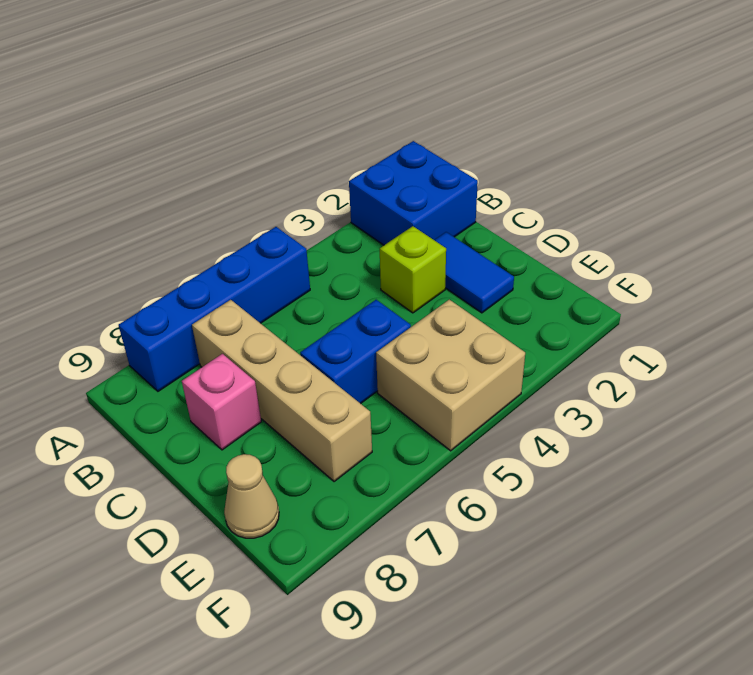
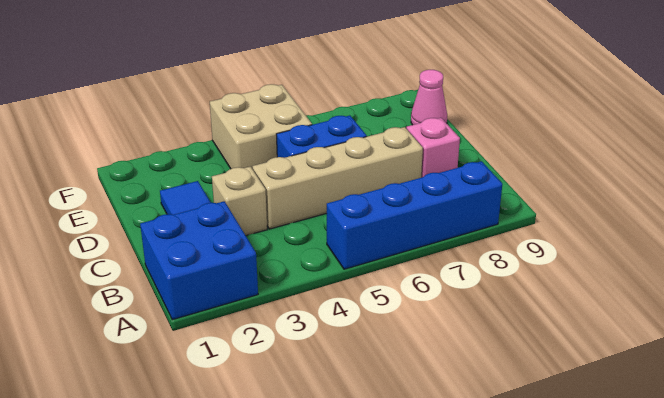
tan brick B7:E7 level 1 -> tan brick C4:C7 level 1
lime brick C3 level 1 -> tan brick C3 level 1
tan cone E9 level 1 -> pink cone E9 level 1

